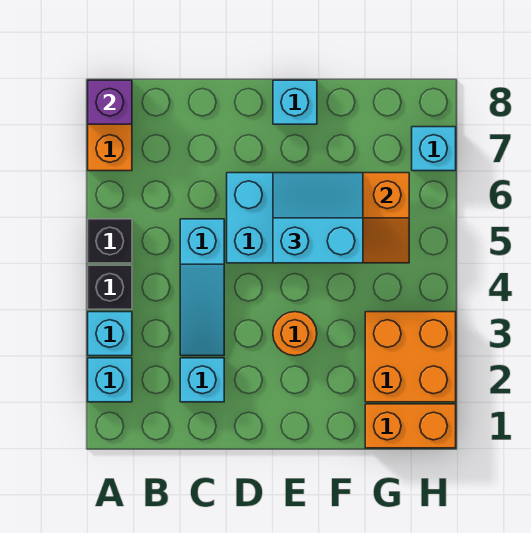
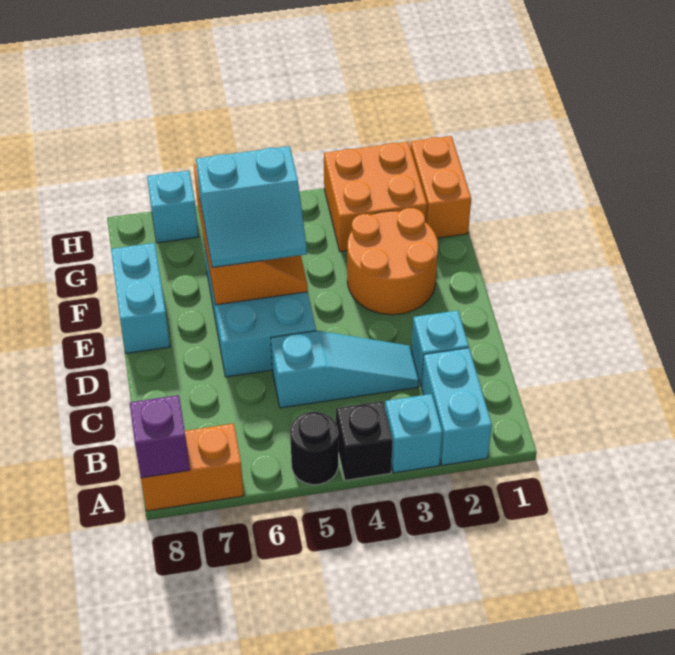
cyan brick A2 level 1 -> cyan brick A2:B2 level 1
black brick A5 level 1 -> black round brick A5 level 1
orange round brick E3 level 1 -> orange round brick E2:F3 level 1
cyan slope E5:F6 level 3 top 5 -> cyan slope E5:F6 level 3 top F
cyan brick E8 level 1 -> cyan brick E8:F8 level 1

